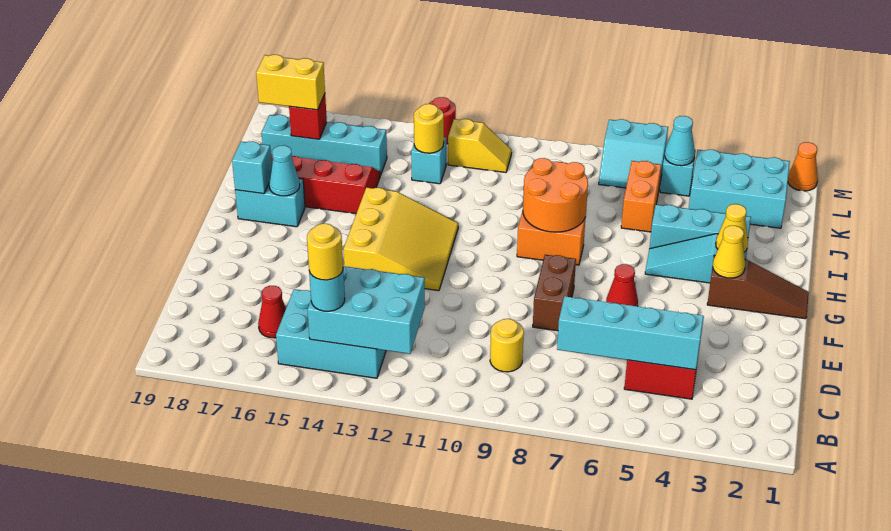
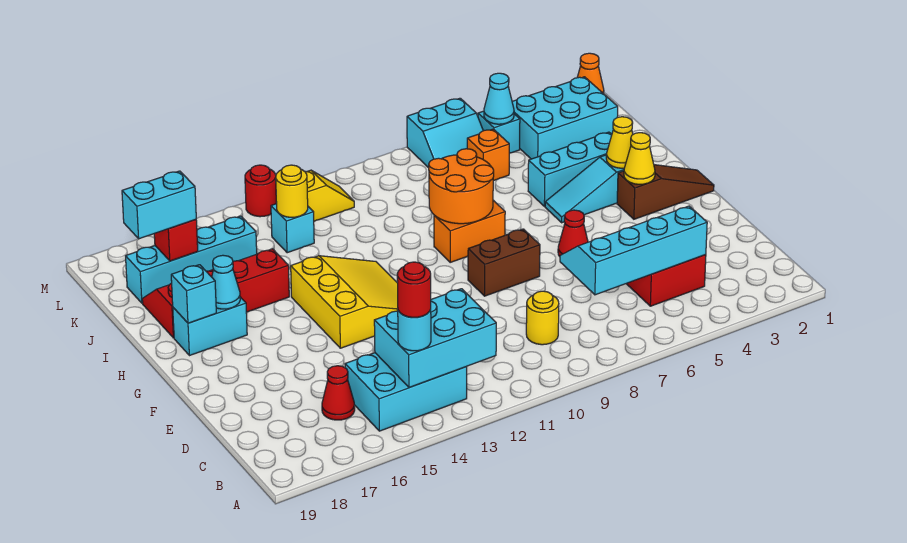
yellow round brick B14 level 4 -> red round brick B14 level 4
brown brick E8:F8 level 1 -> brown brick F8:F9 level 1
orange brick J6:K6 level 1 -> orange brick K6 level 1
yellow brick K17:K18 level 3 -> cyan brick K17:K18 level 3

